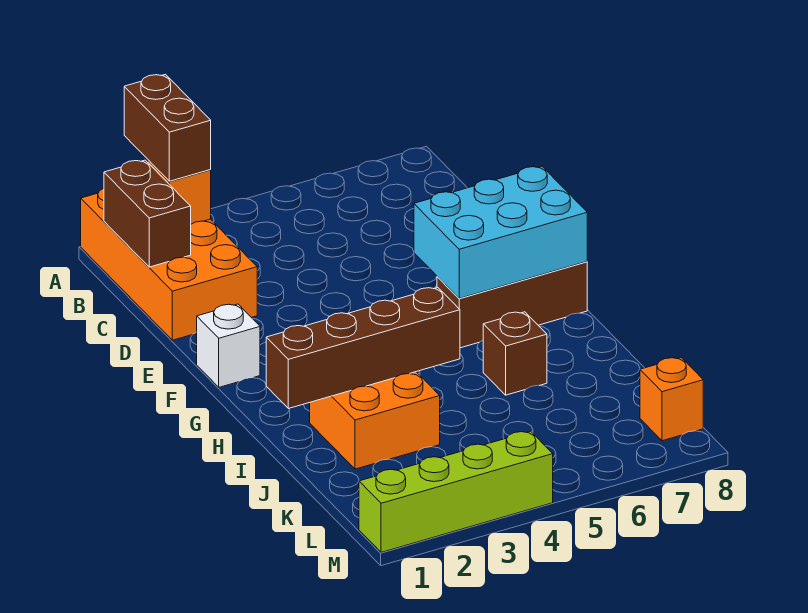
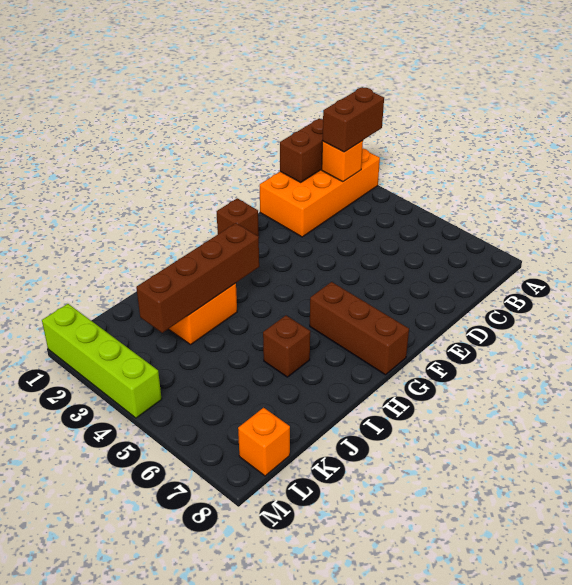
white brick F1 level 1 -> brown brick F1 level 1
cyan brick F6:G8 level 2 -> none
brown brick I1:I4 level 2 -> brown brick H3:K3 level 2

